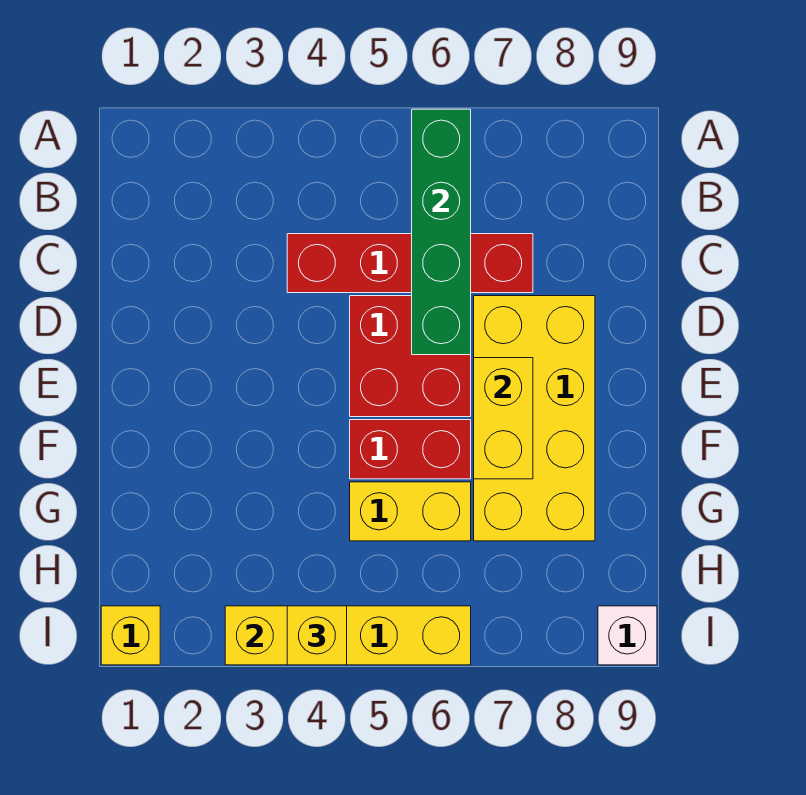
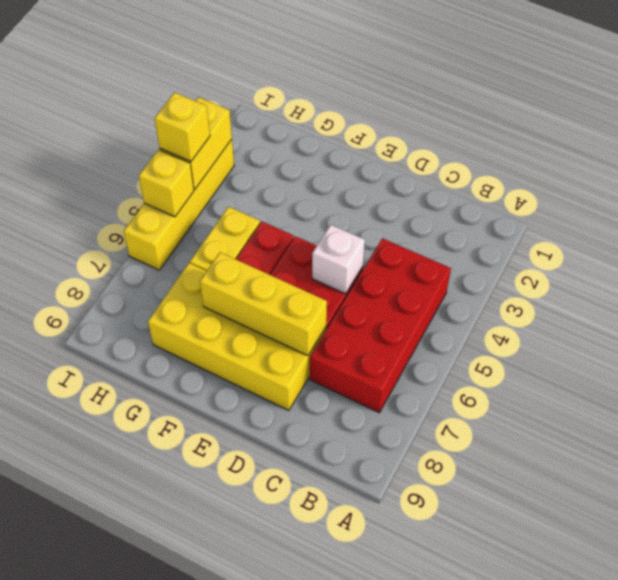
green brick A6:D6 level 2 -> none
red brick C4:C7 level 1 -> red brick B4:C7 level 1
yellow brick E7:F7 level 2 -> yellow brick D7:F7 level 2
yellow brick I1 level 1 -> yellow brick I5 level 2
white brick I9 level 1 -> white brick D5 level 2

